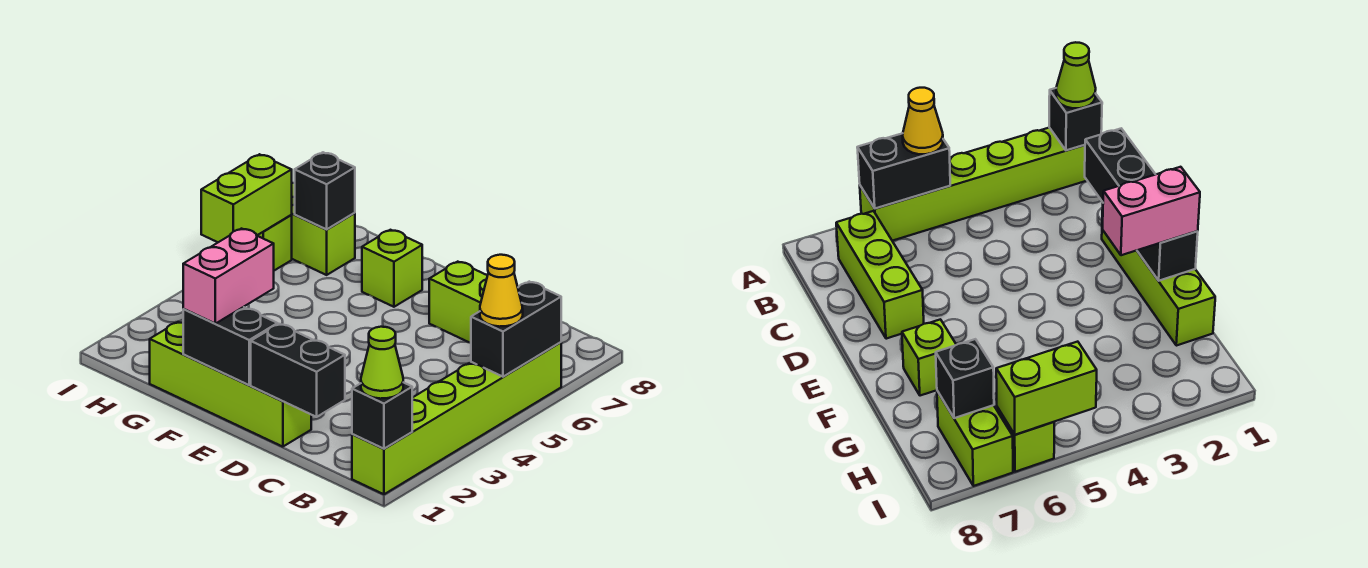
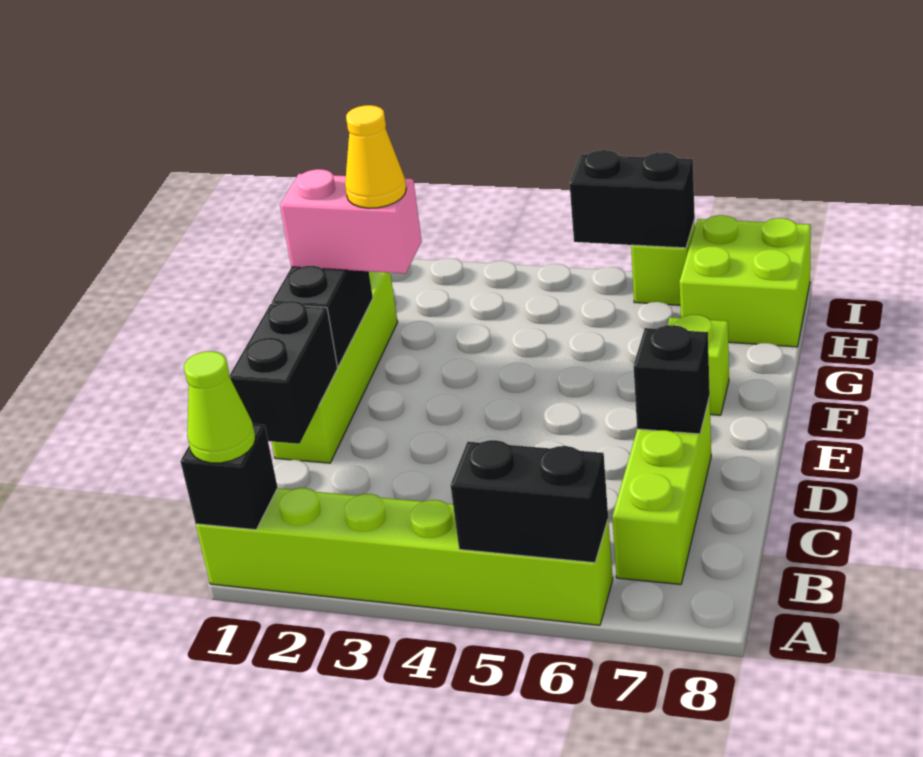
yellow cone A5 level 3 -> yellow cone F2 level 4
lime brick H7:I7 level 1 -> lime brick H7:I8 level 1
black brick H7 level 2 -> black brick D7 level 2
lime brick I5:I6 level 2 -> black brick I5:I6 level 2

